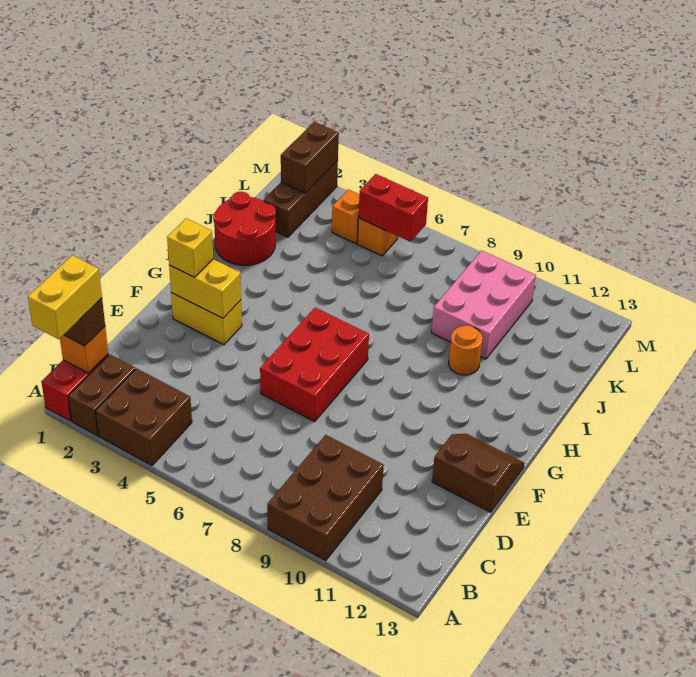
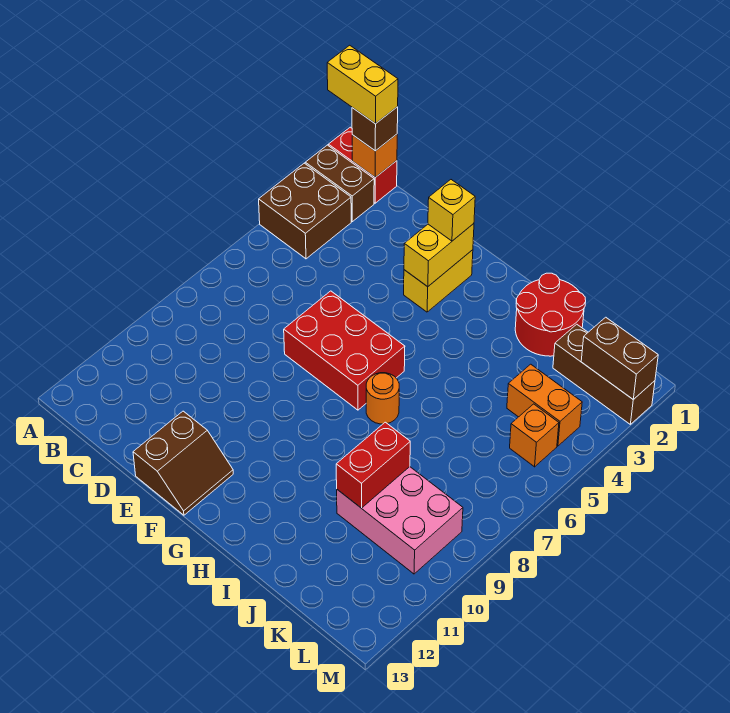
brown brick A9:C10 level 1 -> none
orange round brick I10 level 1 -> orange round brick H7 level 1
orange brick L4 level 1 -> orange brick K4:L4 level 1
red brick L5:L6 level 2 -> red brick J9:J10 level 2

